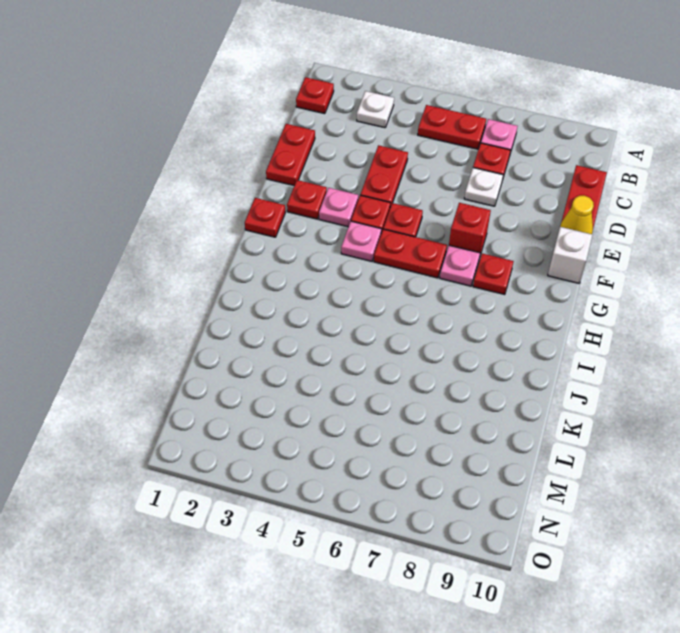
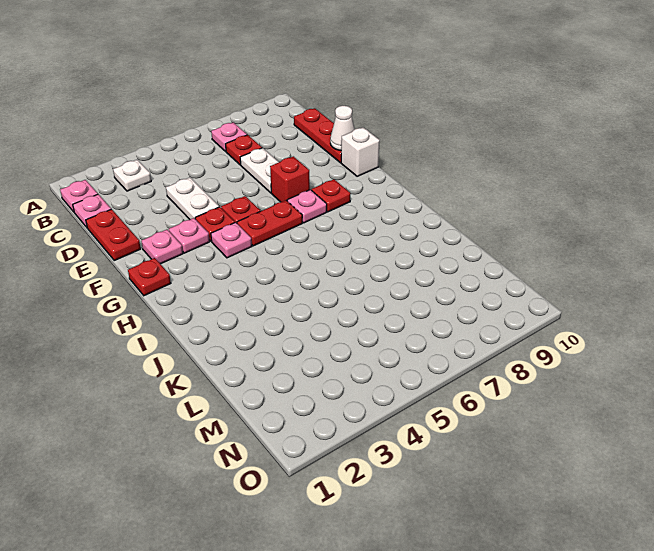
red plate B1 level 1 -> pink plate B1 level 1
red plate B5:B6 level 1 -> none
none -> pink plate C1 level 1
red plate D4:E4 level 1 -> white plate D4:E4 level 1
white plate D7 level 1 -> white plate D7:E7 level 1
yellow cone E10 level 2 -> white cone E10 level 2
red plate F2 level 1 -> pink plate F2 level 1

